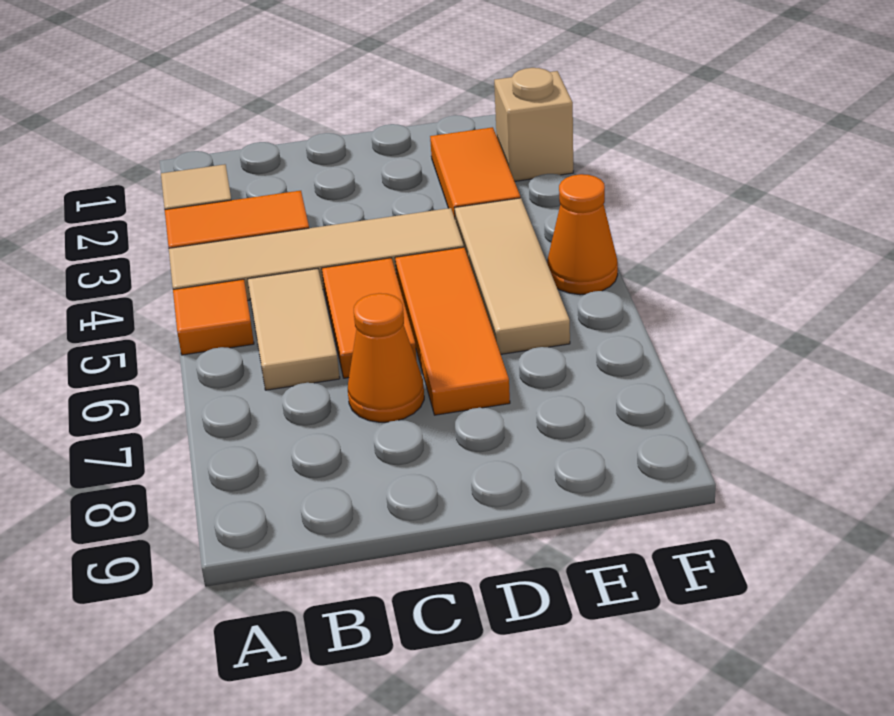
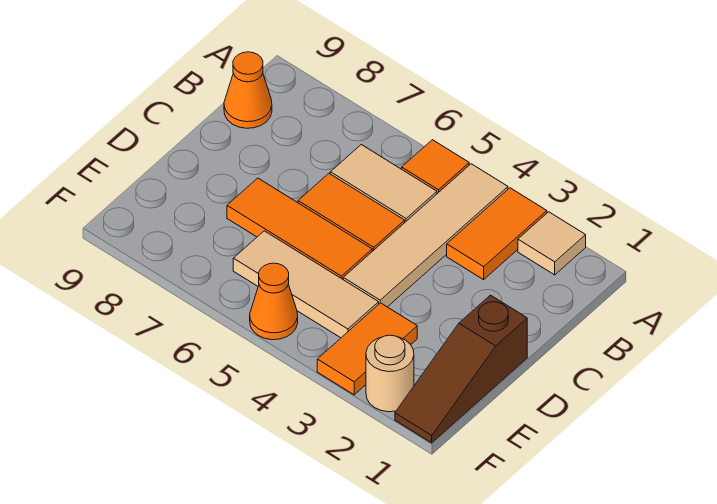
orange cone C7 level 1 -> orange cone B9 level 1
none -> brown slope D1:F1 level 1 top D
orange tile E2:E3 level 1 -> orange tile E3:F3 level 1
tan brick F2 level 1 -> tan round brick F2 level 1

